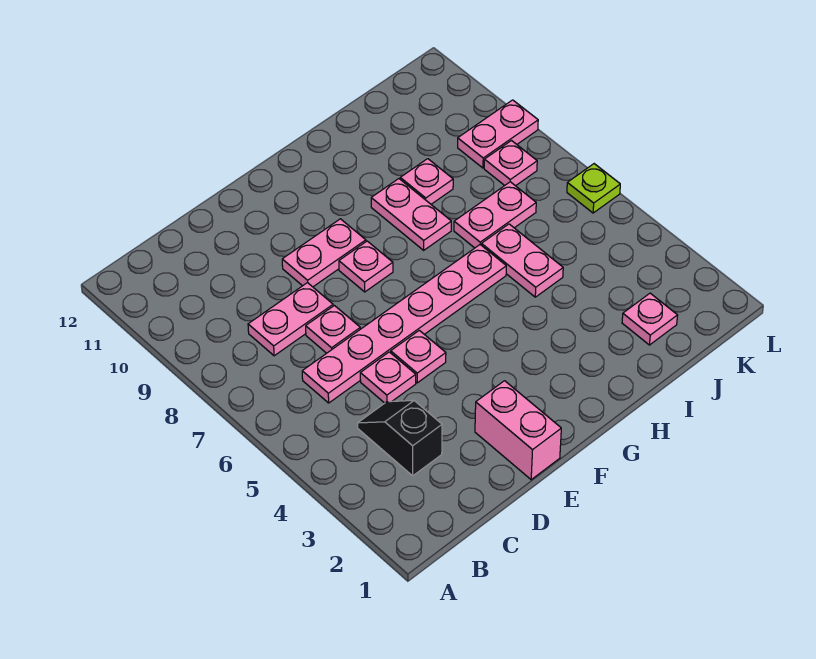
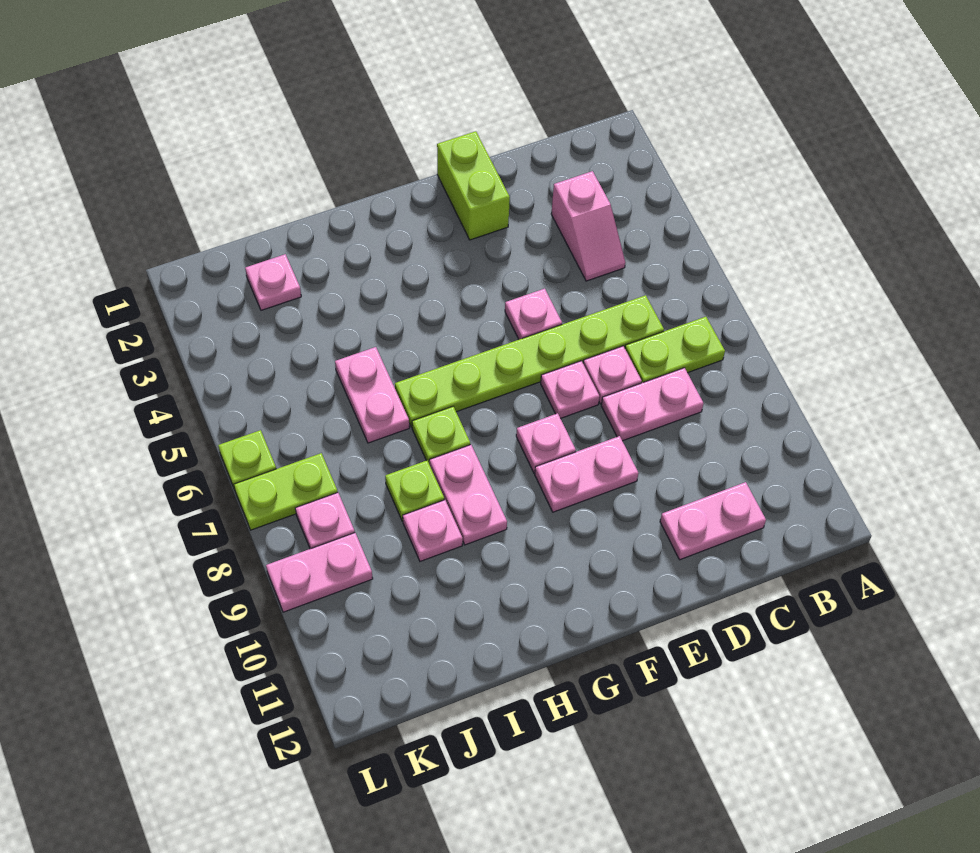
none -> lime plate B7:C7 level 1
black slope C3:C4 level 1 top 3 -> pink slope C3:C4 level 1 top 3
pink plate C6:H6 level 1 -> lime plate C6:H6 level 1
pink plate D5 level 1 -> pink plate E7 level 1
pink brick E1:E2 level 1 -> lime brick E1:E2 level 1
none -> lime plate H7 level 1
pink plate I7:J7 level 1 -> pink plate C11:D11 level 1
none -> lime plate I8 level 1
none -> lime plate K7:L7 level 1

